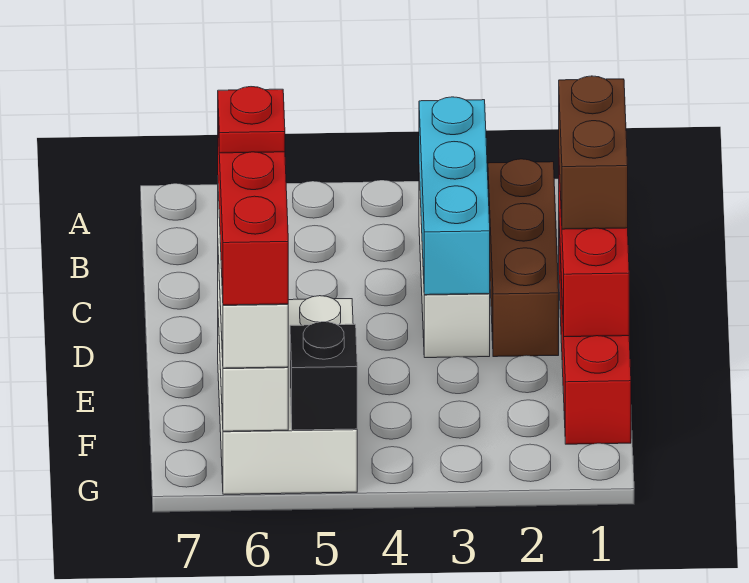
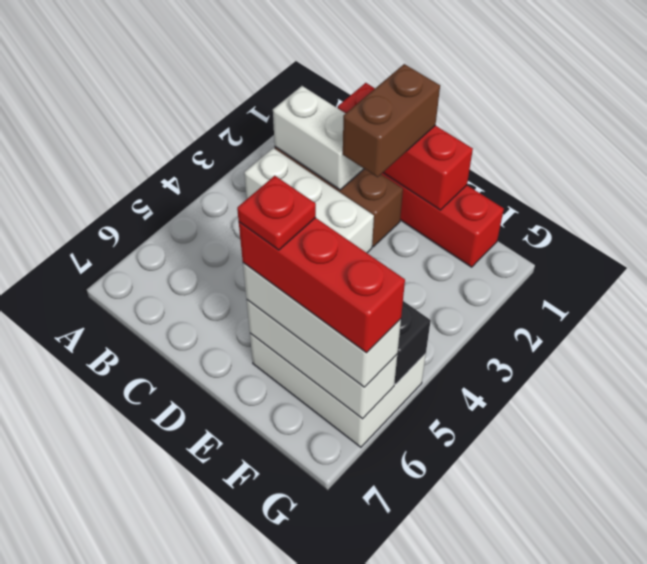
none -> white brick B2:C2 level 2
cyan brick B3:D3 level 2 -> none
brown brick C1:D1 level 3 -> brown brick D1:D2 level 3

